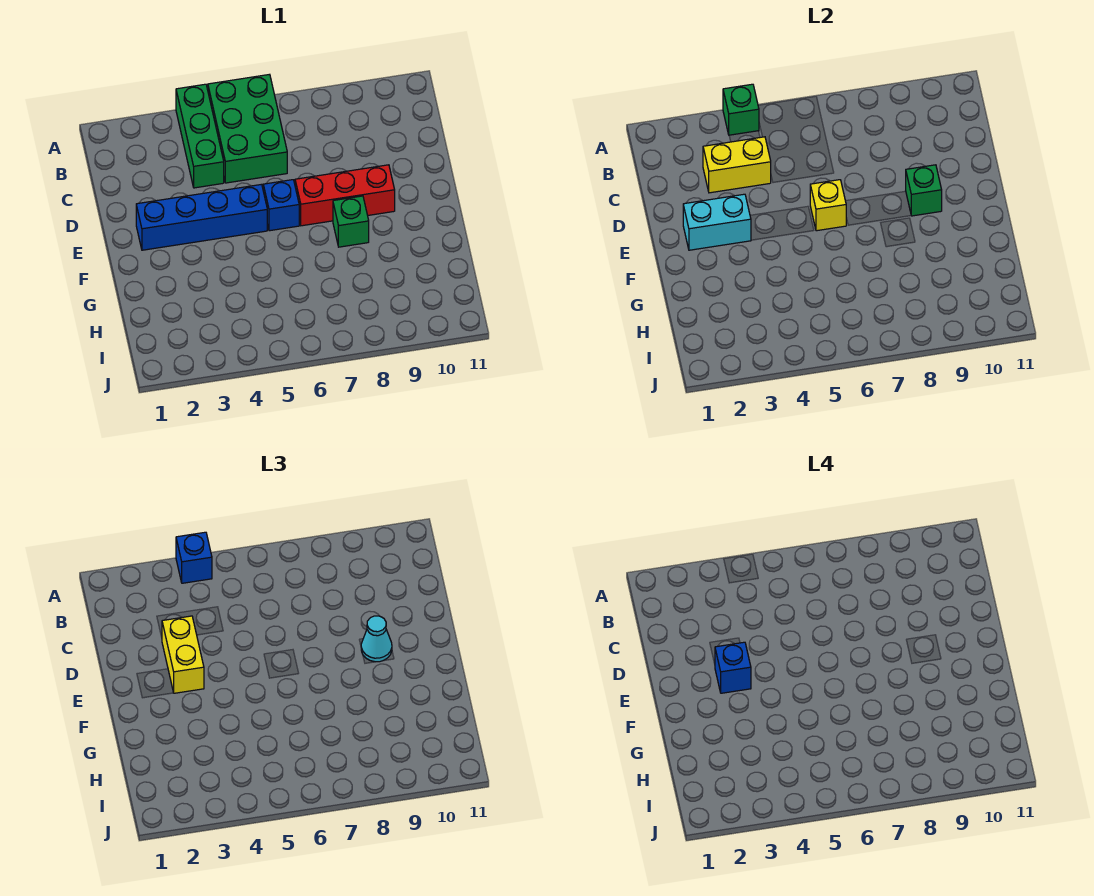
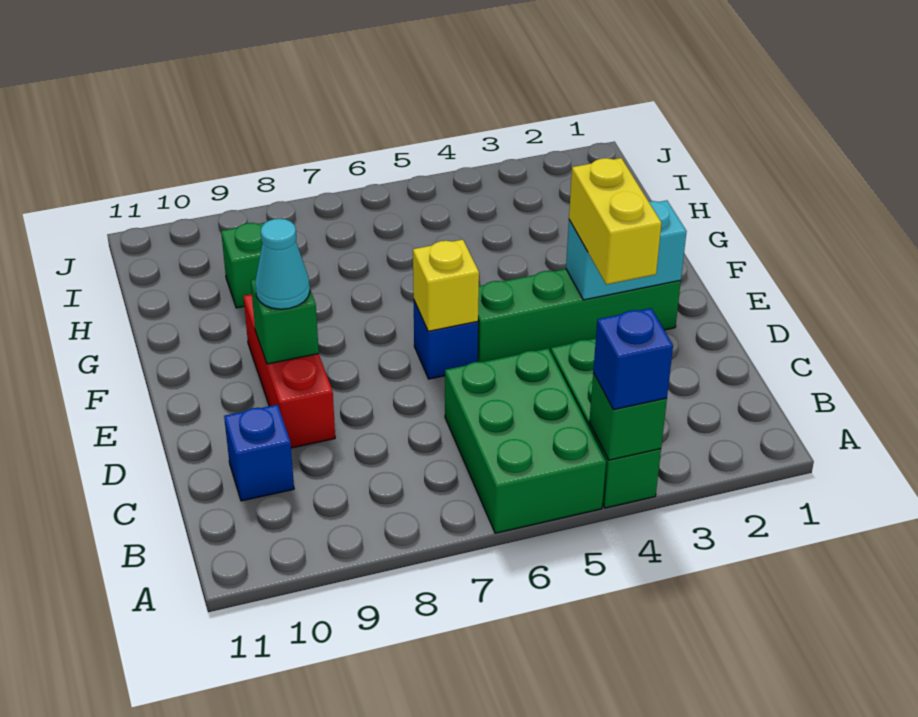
yellow brick C3:C4 level 2 -> none
blue brick E2:E5 level 1 -> green brick E2:E5 level 1
blue brick E3 level 4 -> blue brick C10 level 1
red brick E7:E9 level 1 -> red brick D9:F9 level 1
green brick F8 level 1 -> green brick H9 level 1

